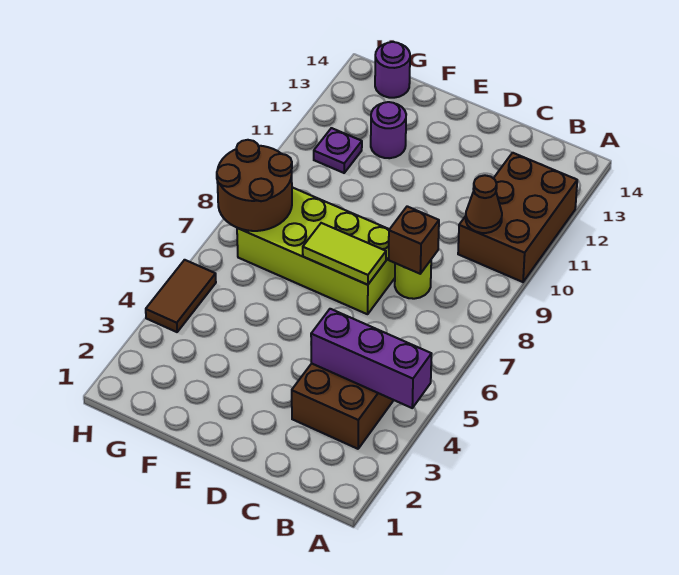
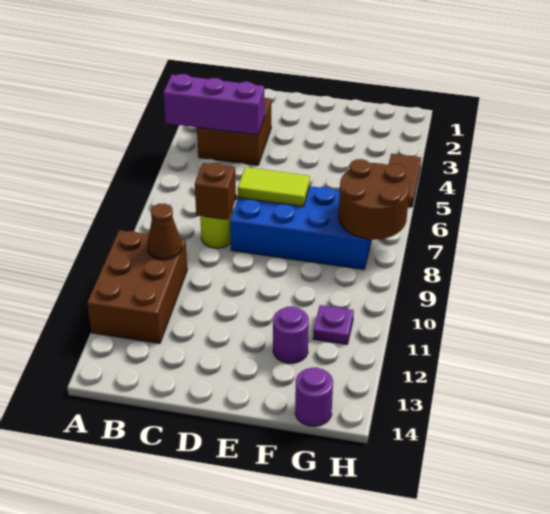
lime brick D7:G8 level 1 -> blue brick D7:G8 level 1

